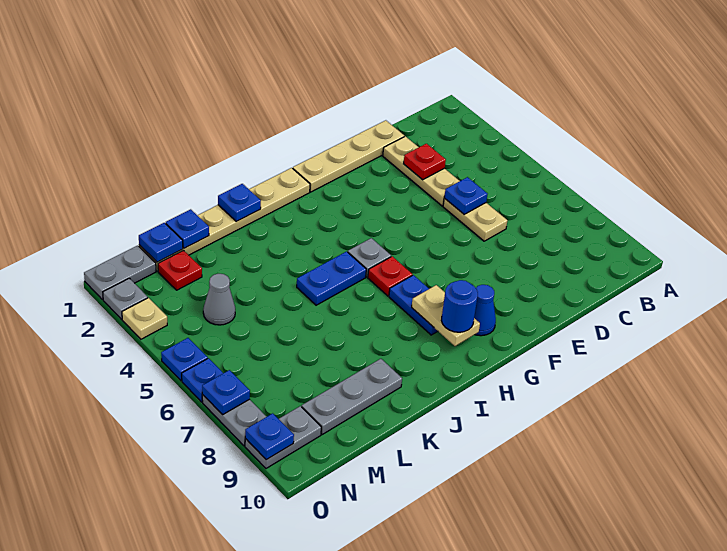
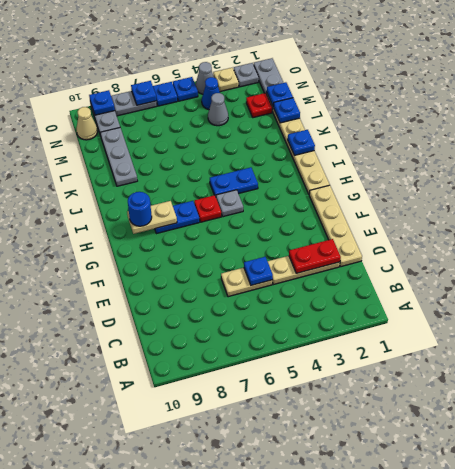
red plate D3 level 2 -> red plate D2:D3 level 2
blue cone G9 level 1 -> blue cone N4 level 1
blue plate I5:J5 level 1 -> blue plate I4:I5 level 1
none -> tan cone N10 level 1
none -> grey cone O4 level 1

